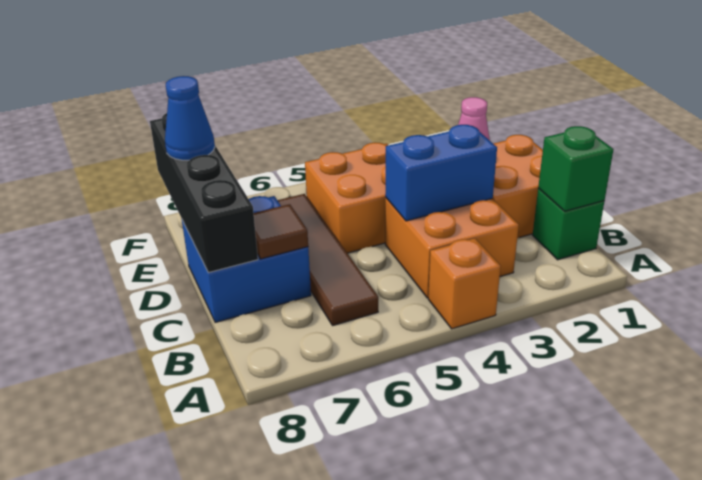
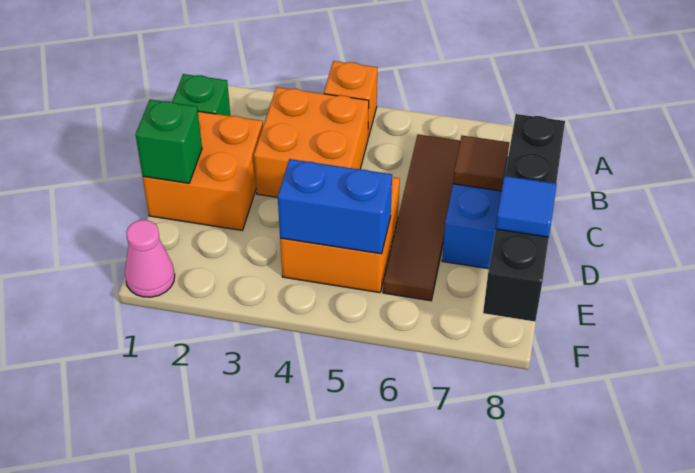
green brick B1 level 2 -> green brick D1 level 2
blue brick C3:C4 level 2 -> blue brick E4:E5 level 2
blue cone E8 level 3 -> blue tile E8 level 3

